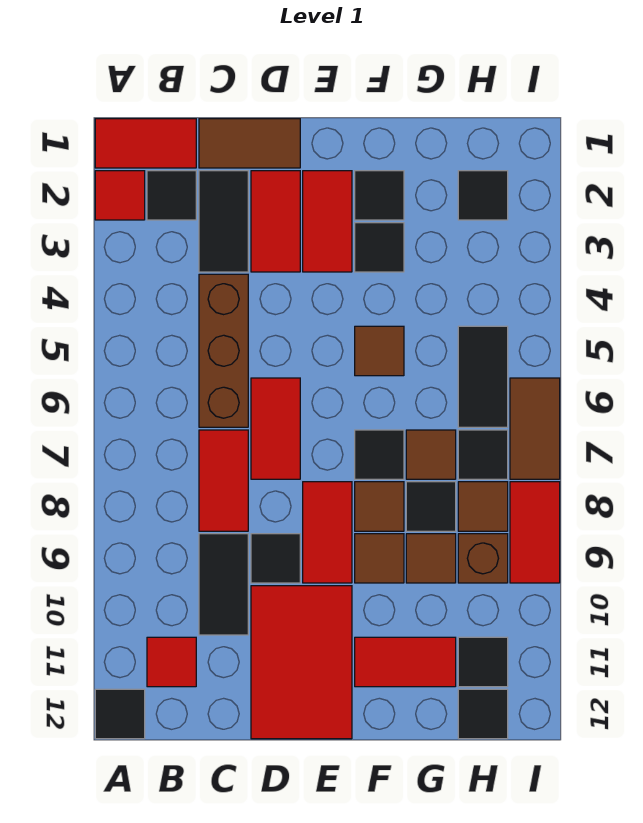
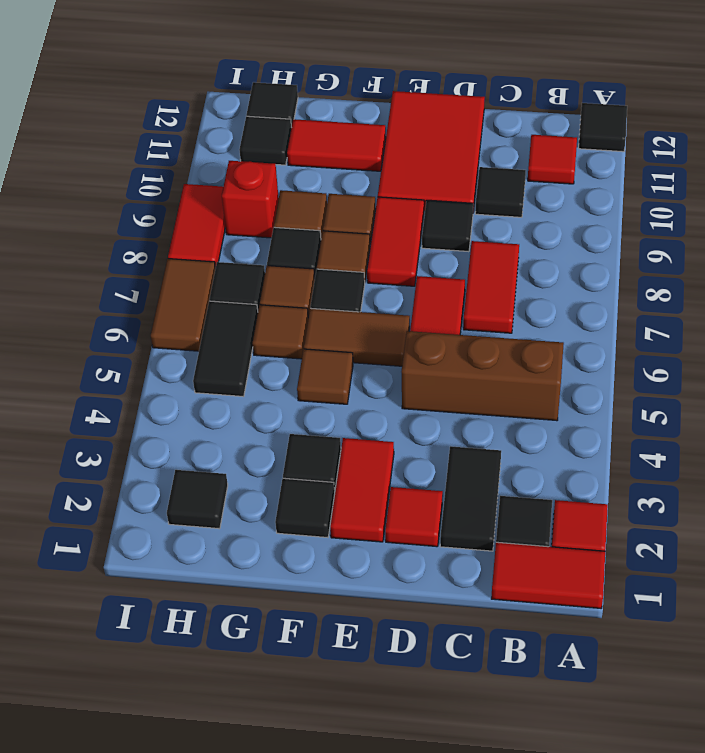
brown tile C1:D1 level 1 -> brown tile E6:F6 level 1
brown brick C4:C6 level 1 -> brown brick B5:D5 level 1
black tile C9:C10 level 1 -> black tile C10 level 1
red tile D2:D3 level 1 -> red tile D2 level 1
brown tile H8 level 1 -> brown tile G6 level 1
brown brick H9 level 1 -> red brick H9 level 1

